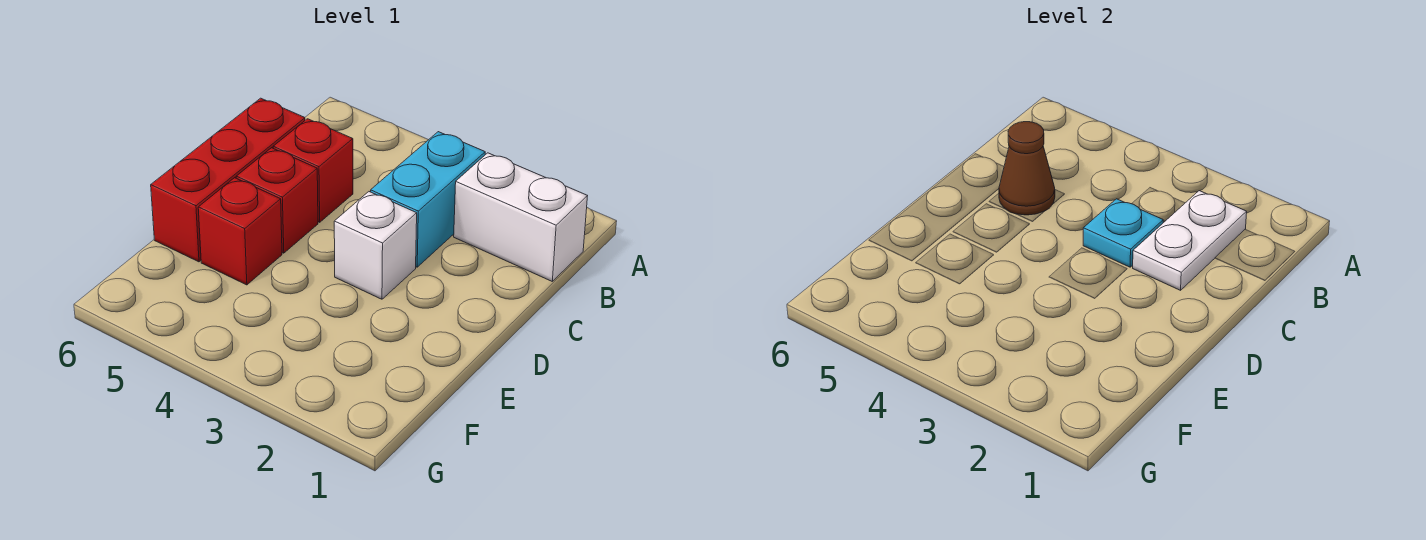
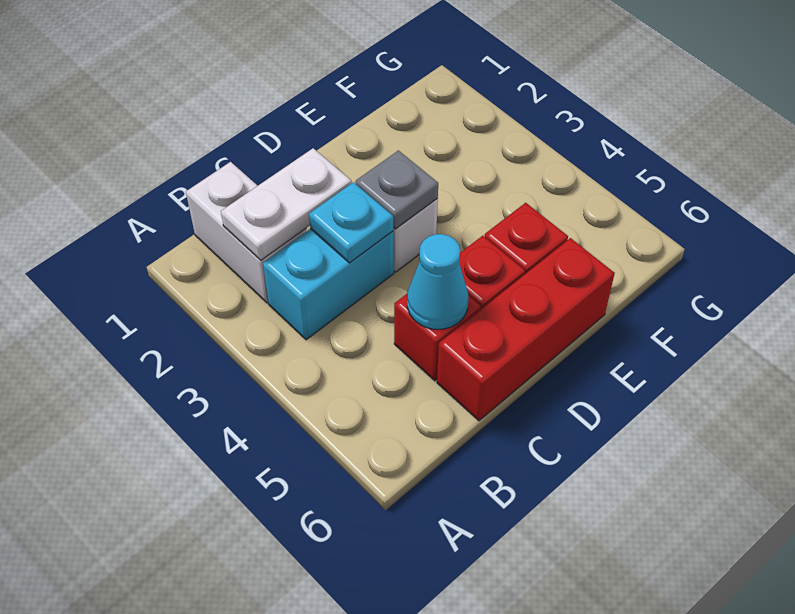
brown cone C5 level 2 -> cyan cone C5 level 2
none -> grey plate D3 level 2

